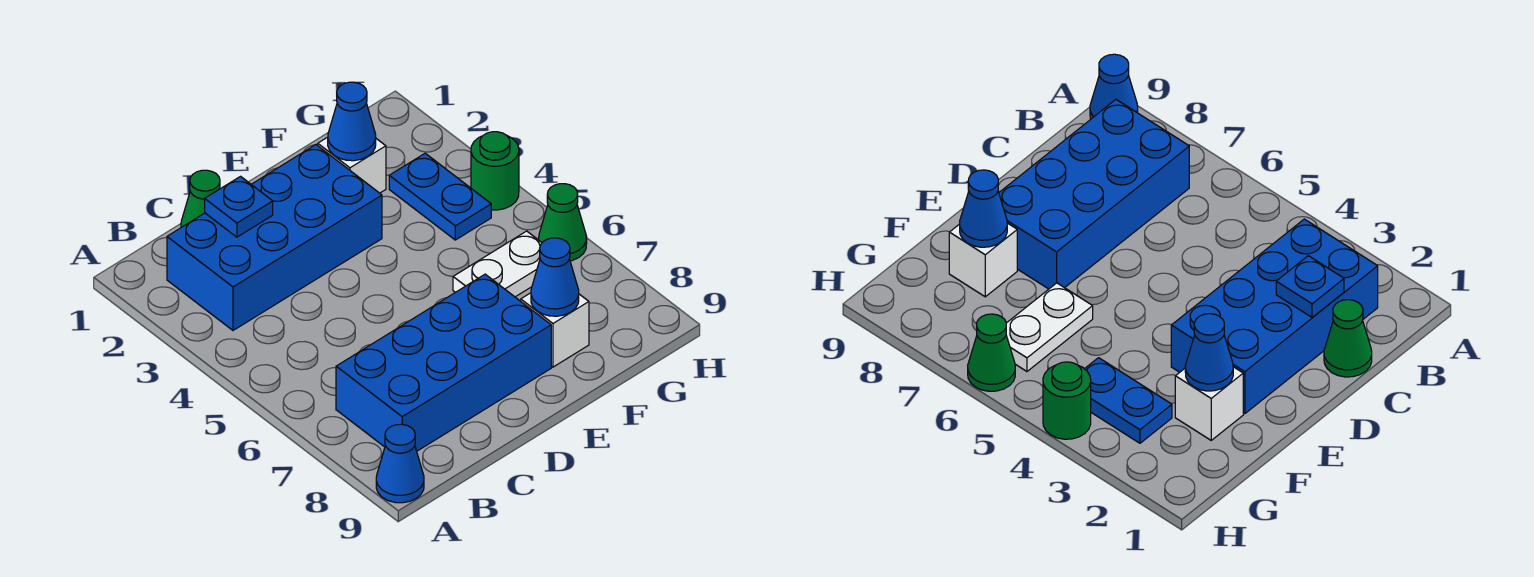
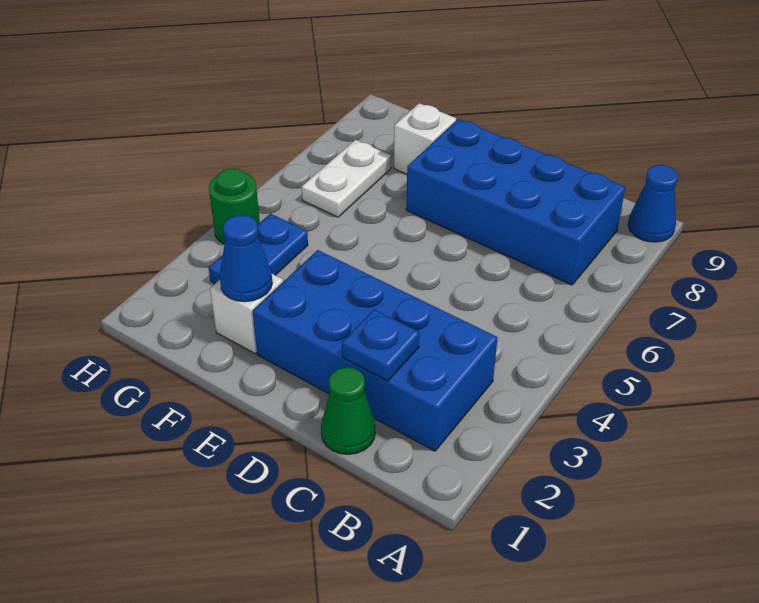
white plate F6:G6 level 1 -> white plate G6:G7 level 1
blue cone F8 level 2 -> none
green cone H6 level 1 -> none

